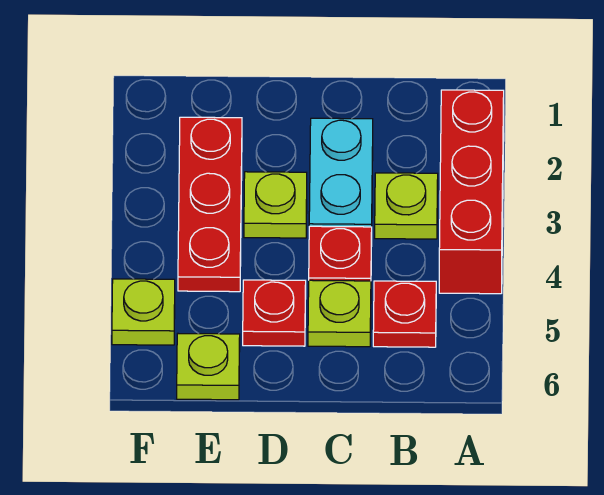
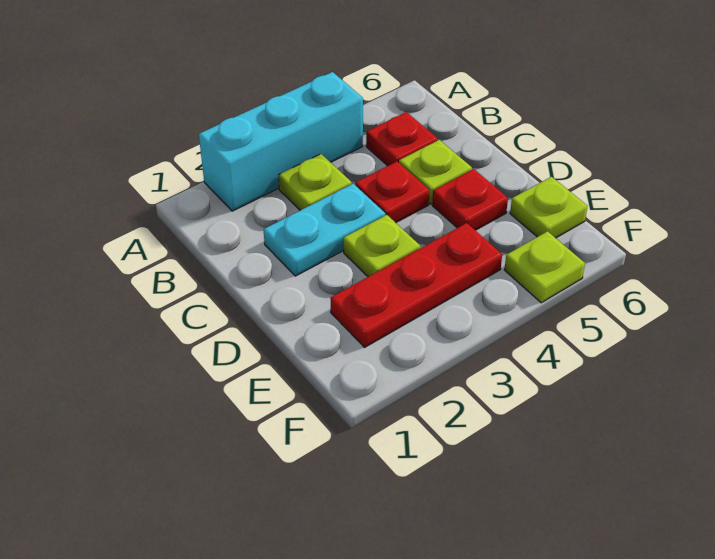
red brick A2:A4 level 1 -> cyan brick A2:A4 level 1

